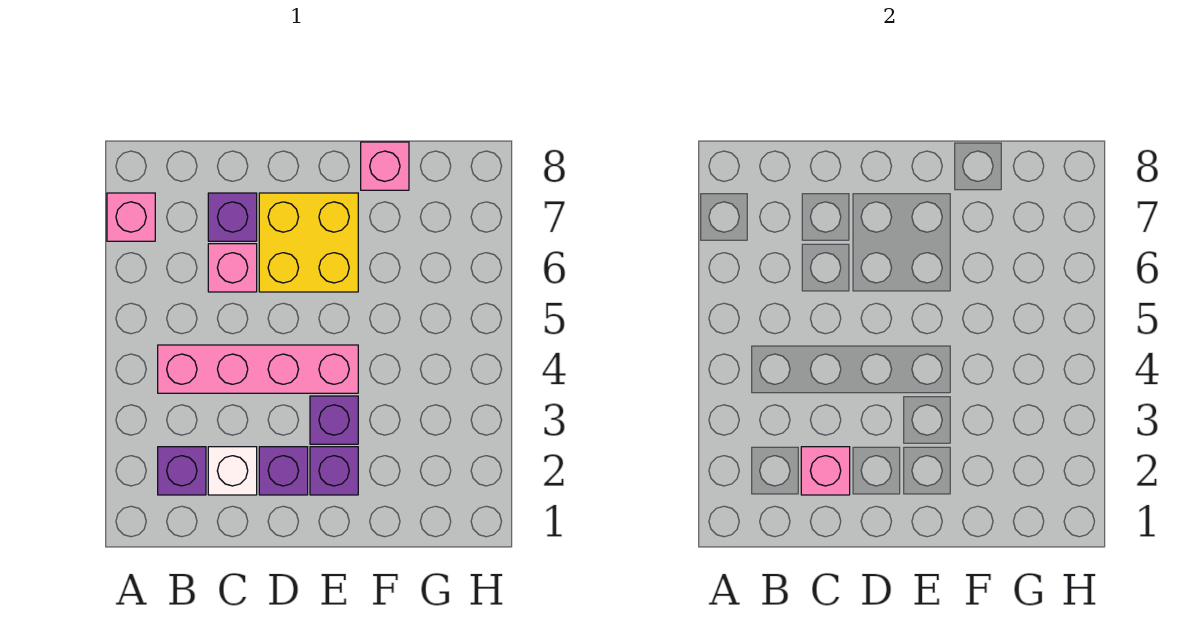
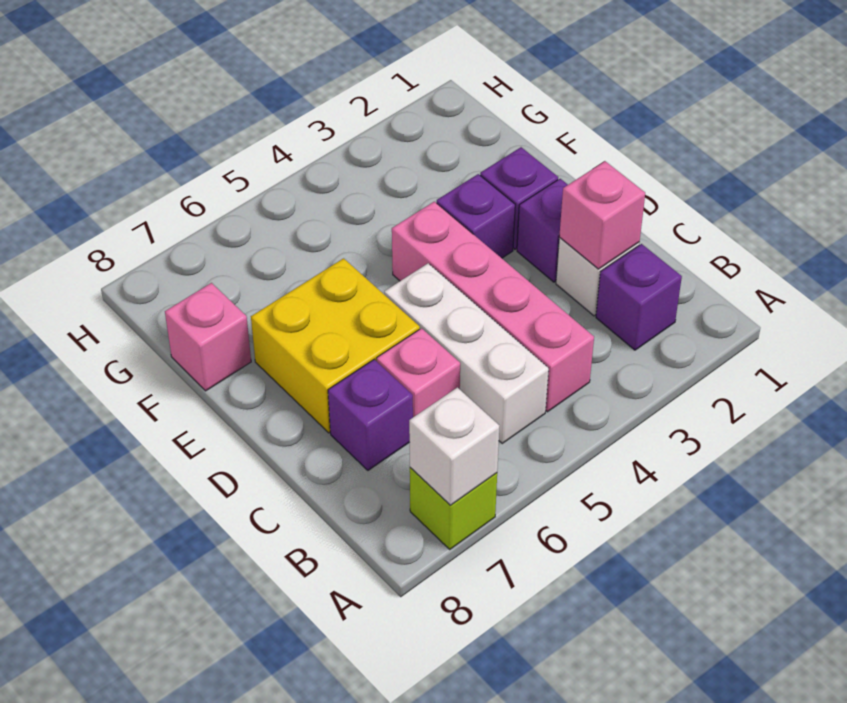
pink brick A7 level 1 -> lime brick A7 level 1
none -> white brick A7 level 2
none -> white brick B5:D5 level 1

